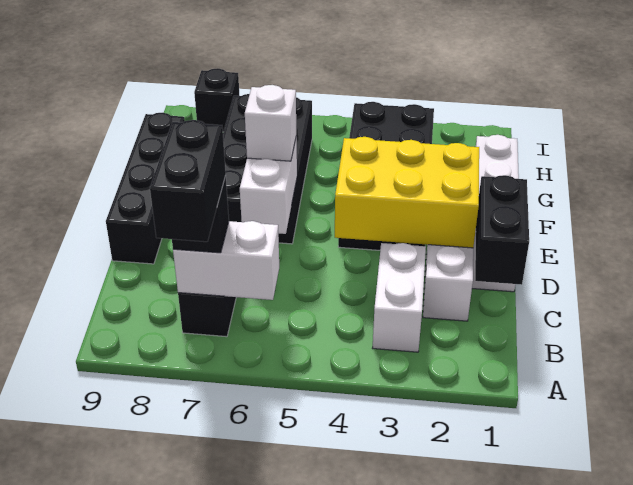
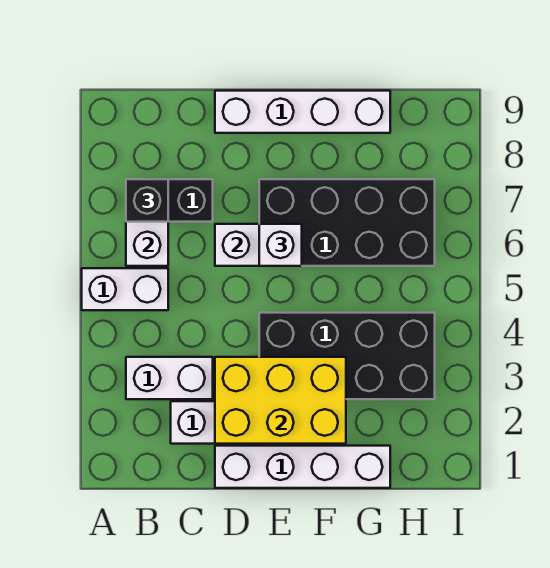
none -> white brick A5:B5 level 1
black brick A7:B7 level 4 -> none
black brick C1:D1 level 2 -> none
yellow brick D2:E4 level 2 -> yellow brick D2:F3 level 2
black brick D9:G9 level 1 -> white brick D9:G9 level 1
black brick I8 level 1 -> none

